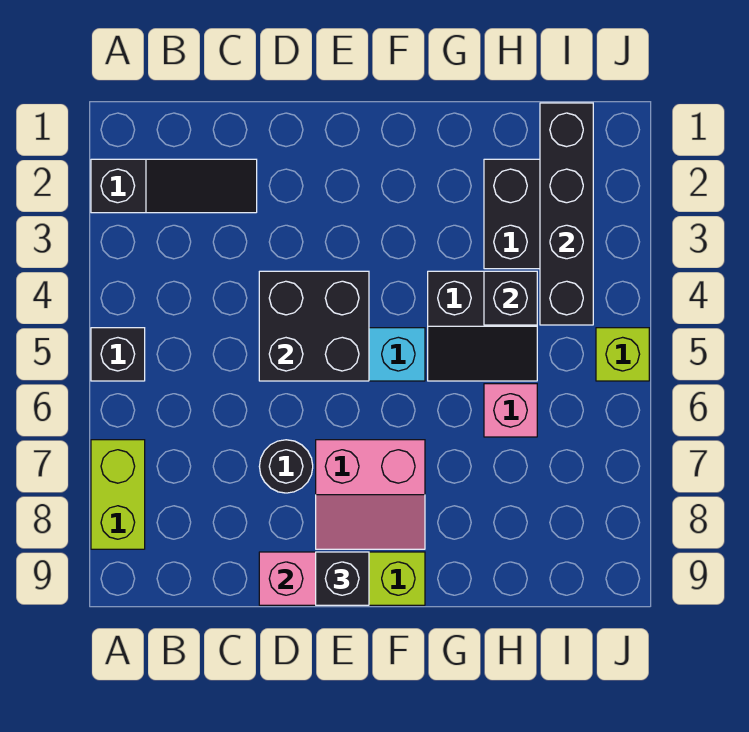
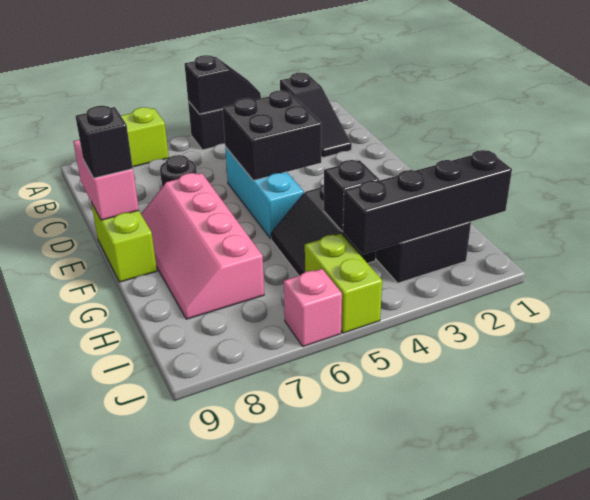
none -> black slope A4:A5 level 2 top 5
pink slope E7:F8 level 1 top 7 -> pink slope E7:H8 level 1 top 7
pink brick H6 level 1 -> pink brick J6 level 1
lime brick J5 level 1 -> lime brick I5:J5 level 1

